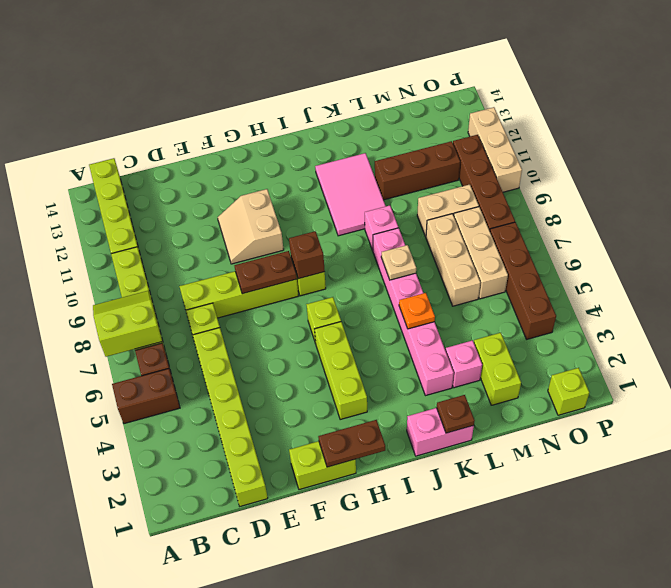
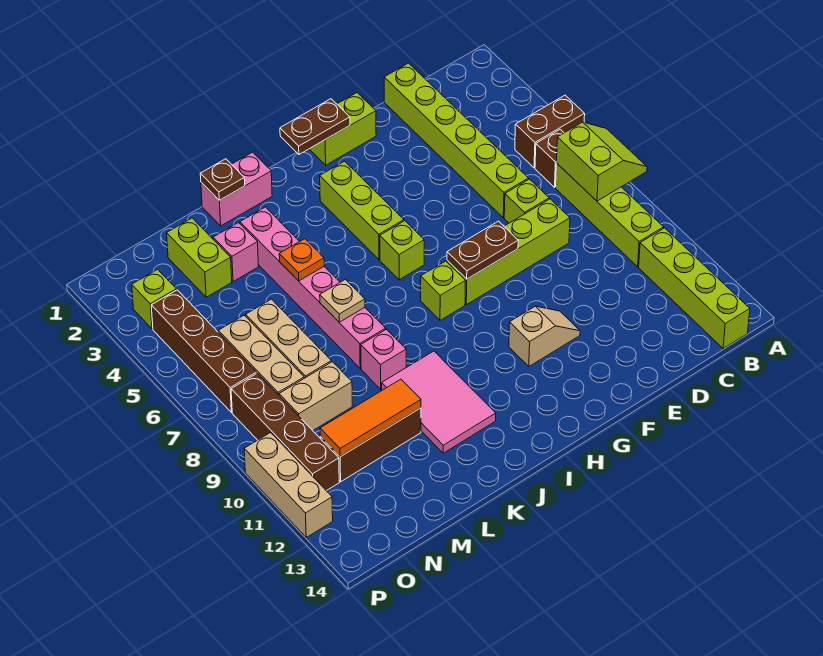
lime slope A7:B8 level 2 top 7 -> lime slope A7:B8 level 2 top B
tan slope F10:G11 level 1 top G -> tan slope F11:G11 level 1 top G
brown brick H8 level 2 -> none
none -> orange tile L11:N11 level 2
lime brick O1 level 1 -> lime brick O3 level 1

